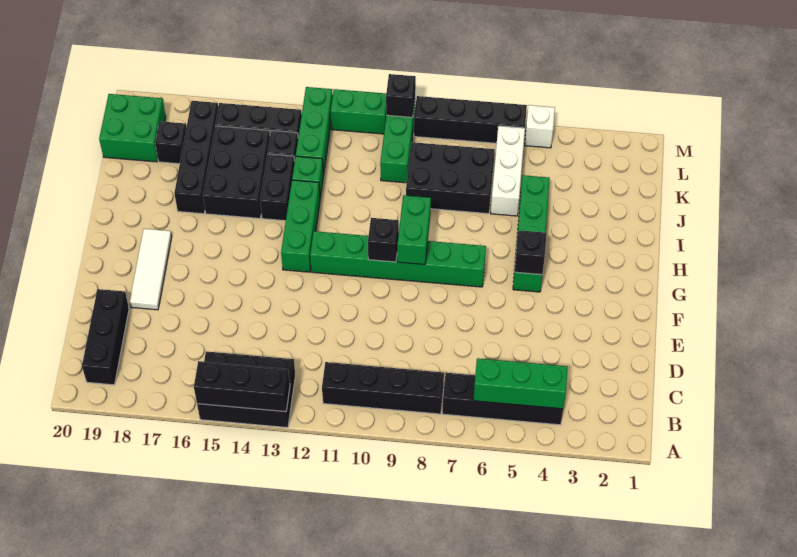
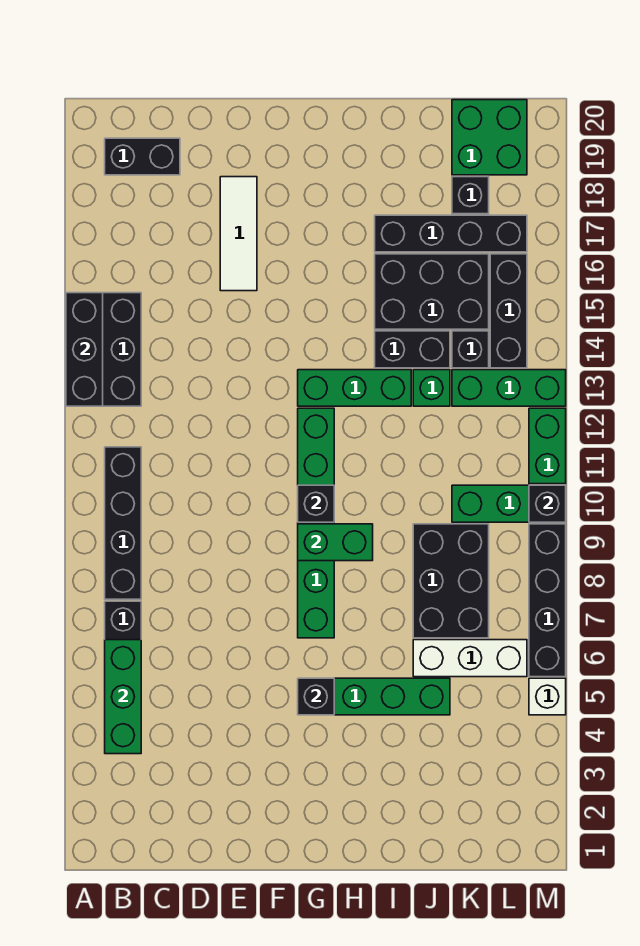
black brick B19:D19 level 1 -> black brick B19:C19 level 1
white tile E18:G18 level 1 -> white tile E16:E18 level 1

